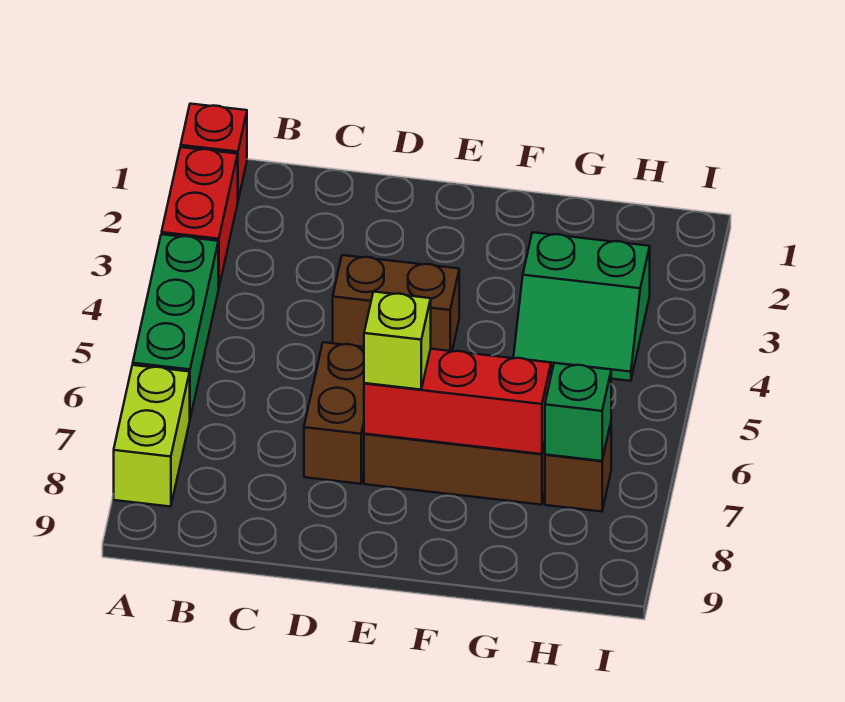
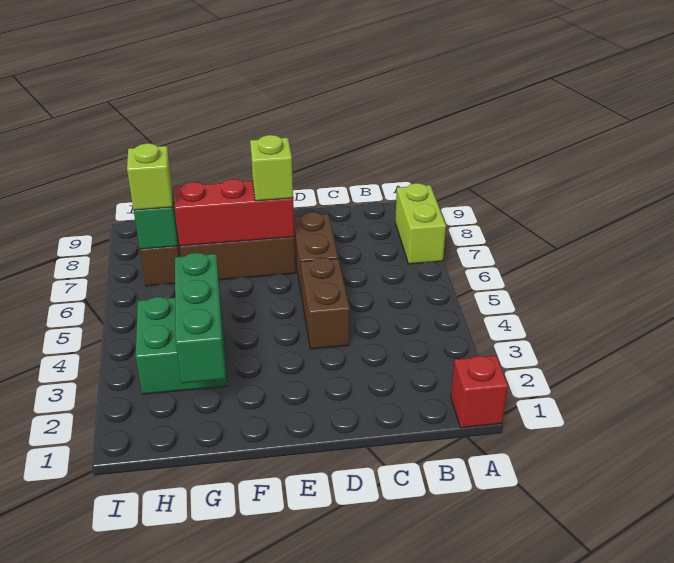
red brick A2:A3 level 1 -> none
green brick A4:A6 level 1 -> green brick G2:G4 level 2
brown brick D4:E4 level 1 -> brown brick D4:D5 level 1
green slope G3:H4 level 1 top 3 -> green brick G3:H4 level 1
none -> lime brick H7 level 3

